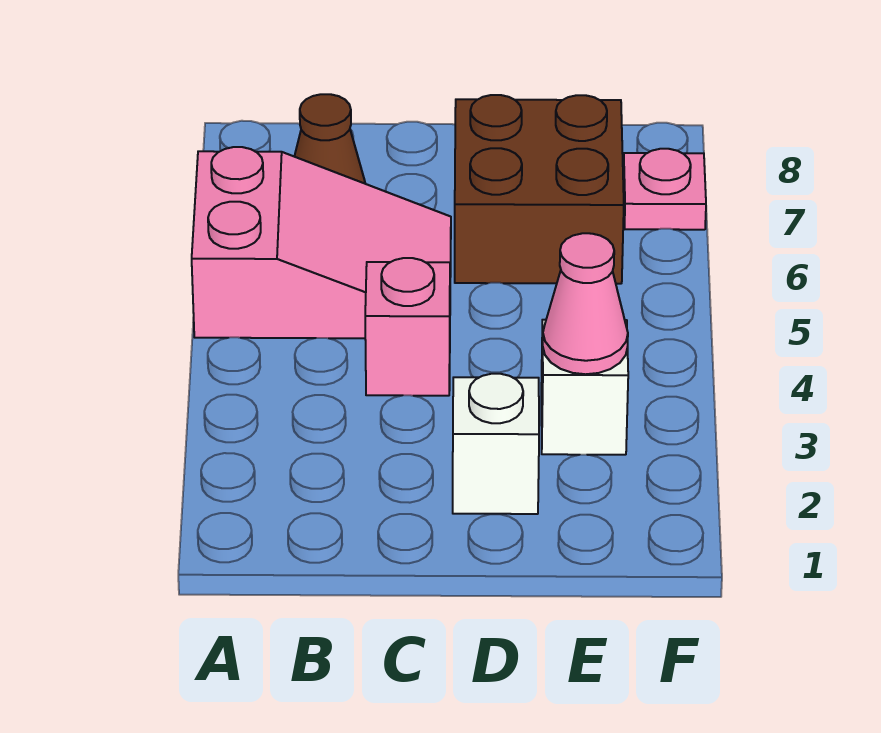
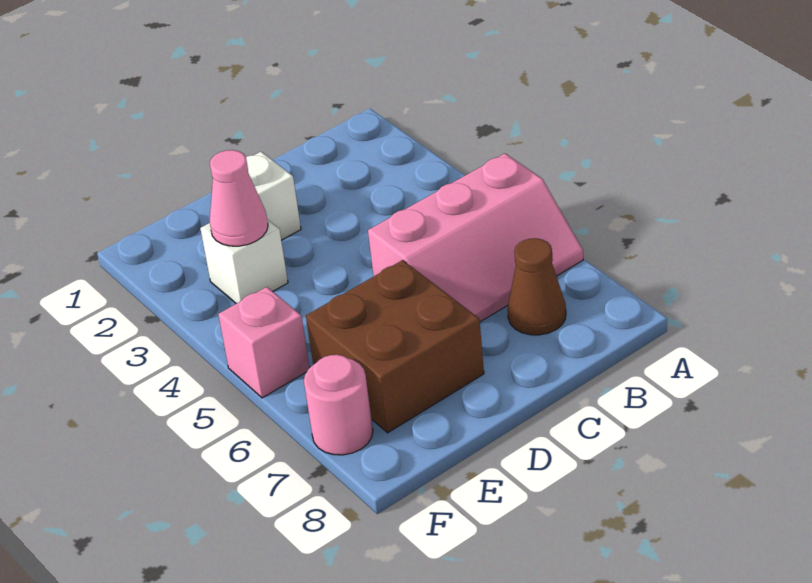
pink slope A5:C6 level 1 top A -> pink slope A5:C6 level 1 top 5
pink brick C4 level 1 -> pink brick F5 level 1
pink plate F7 level 1 -> pink round brick F7 level 1

